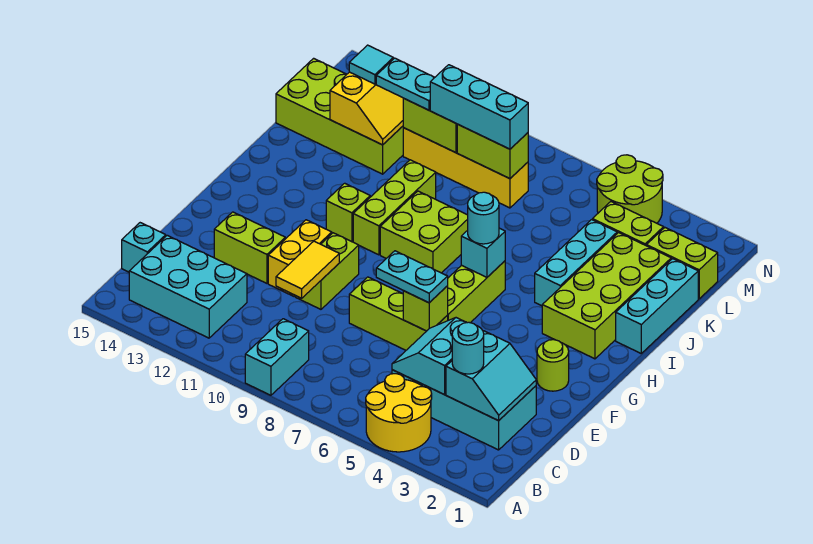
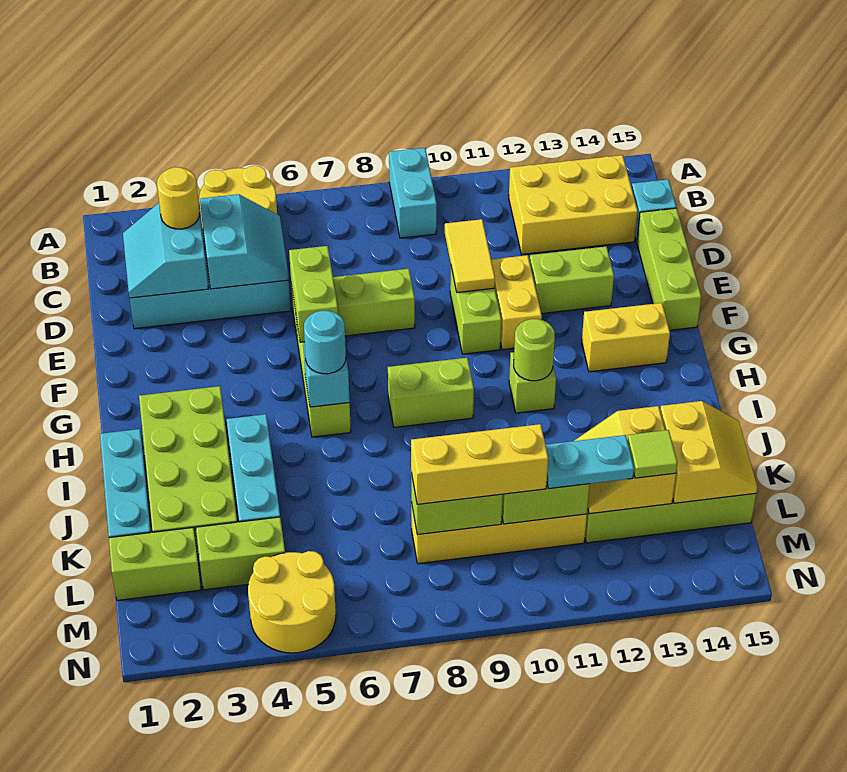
cyan brick B12:C14 level 1 -> yellow brick B12:C14 level 1
cyan round brick C3 level 3 -> yellow round brick C3 level 3
lime brick E6 level 2 -> lime brick E6:F6 level 2
cyan plate E6:E7 level 3 -> none
lime round brick F2 level 1 -> lime round brick H11 level 2
none -> yellow brick G13:G14 level 1
lime brick H8:I9 level 1 -> lime brick H8:H9 level 1
lime brick H10:J10 level 1 -> lime brick D15:F15 level 1
none -> yellow slope K14:L15 level 2 top 14
cyan brick L8:L10 level 3 -> yellow brick L8:L10 level 3
cyan tile L13 level 3 -> lime tile L13 level 3
lime round brick M4:N5 level 1 -> yellow round brick M4:N5 level 1

